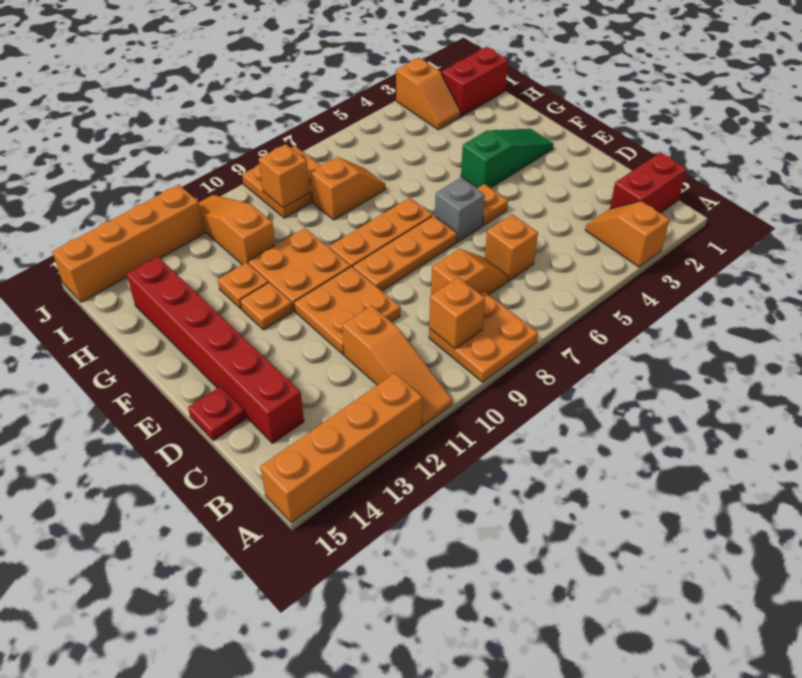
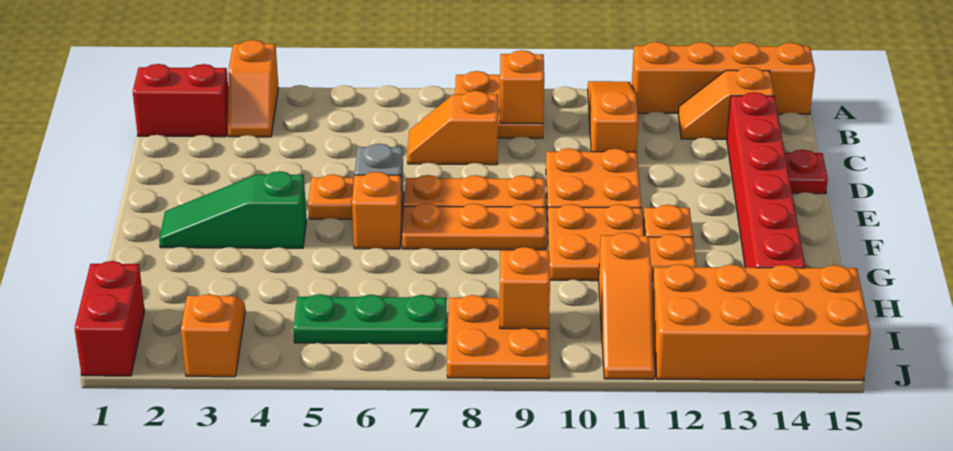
orange brick C6 level 1 -> orange brick F6 level 1
orange slope H7:H8 level 1 top 8 -> orange slope B13:B14 level 1 top 14
red brick I1:I2 level 1 -> red brick I1:J1 level 1
none -> green plate I5:I7 level 1
orange brick J12:J15 level 1 -> orange brick I12:J15 level 1

